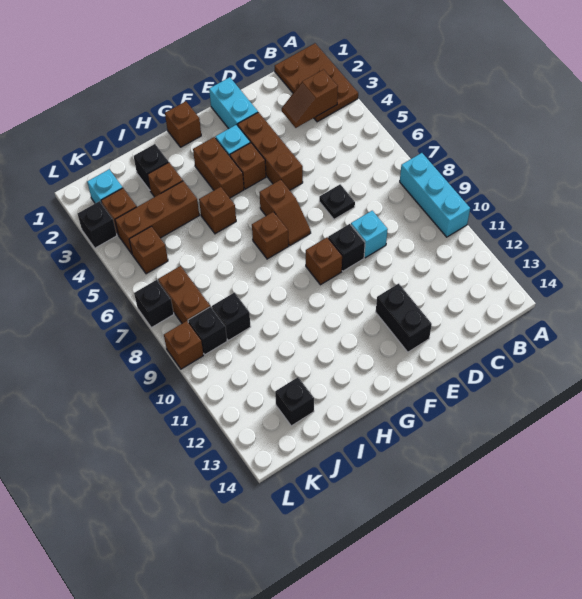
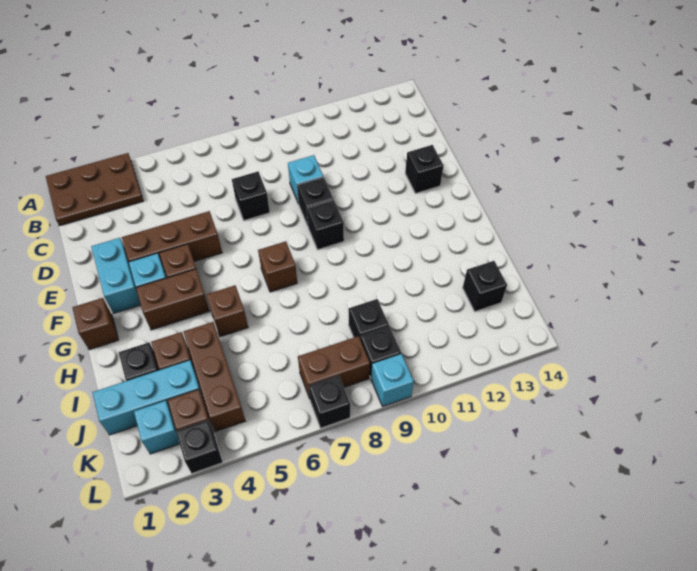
cyan brick A8:A10 level 1 -> cyan brick J1:J3 level 1
brown slope B3:C3 level 2 top B -> none
black plate D7 level 1 -> black brick D7 level 1
cyan brick E1:E2 level 1 -> cyan brick E2:F2 level 1
black brick E12:E13 level 1 -> black brick E13 level 1
brown slope F6:F7 level 1 top 6 -> none
brown brick F9 level 1 -> black brick F9 level 1
brown brick K5 level 1 -> none
brown brick L9 level 1 -> cyan brick L9 level 1

